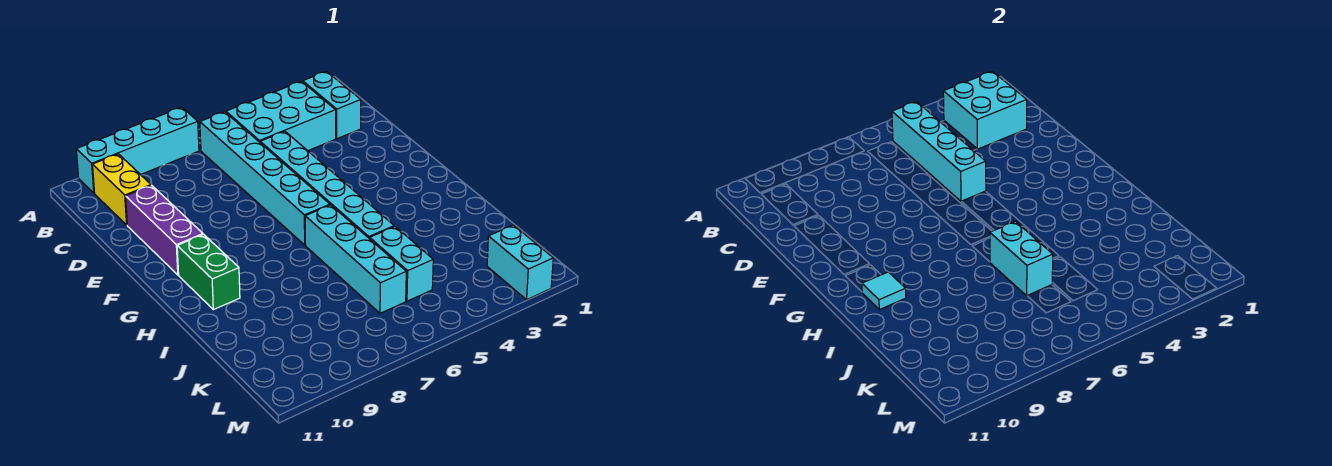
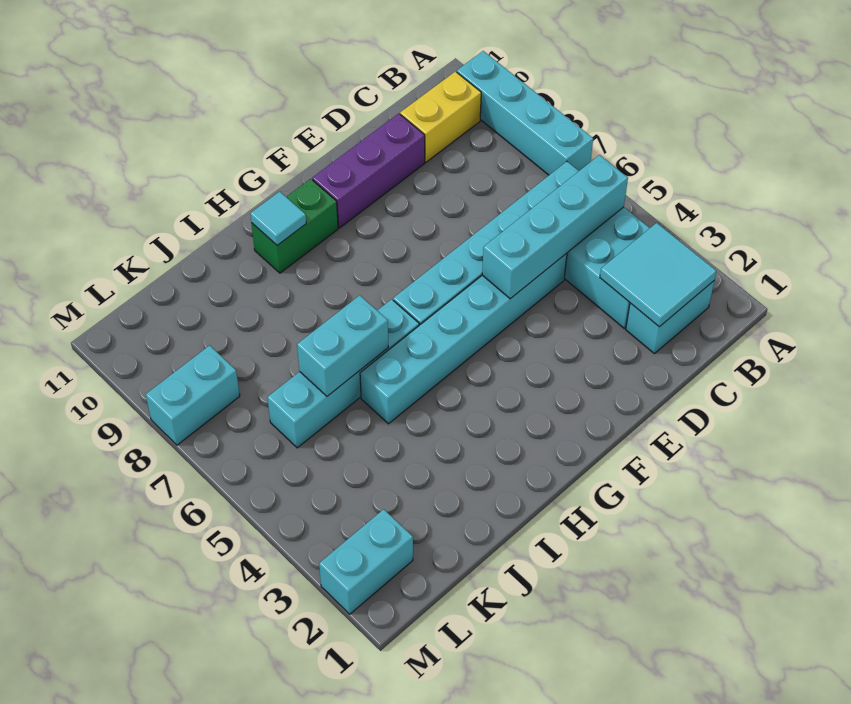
cyan brick B2:C3 level 2 -> cyan tile B2:C3 level 2
cyan brick J5:K5 level 1 -> cyan brick L8:M8 level 1

